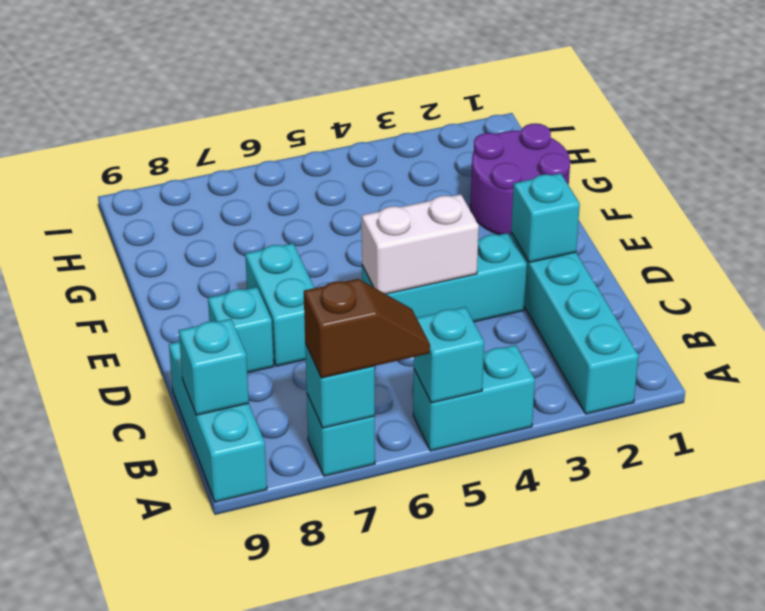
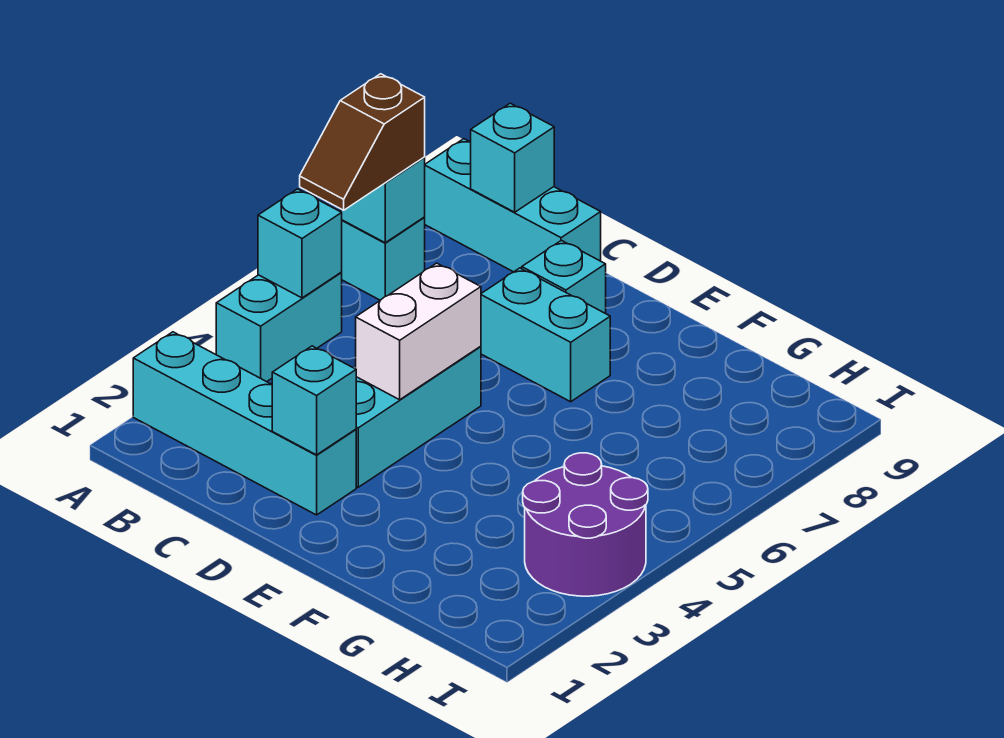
purple round brick F1:G2 level 1 -> purple round brick H3:I4 level 1

